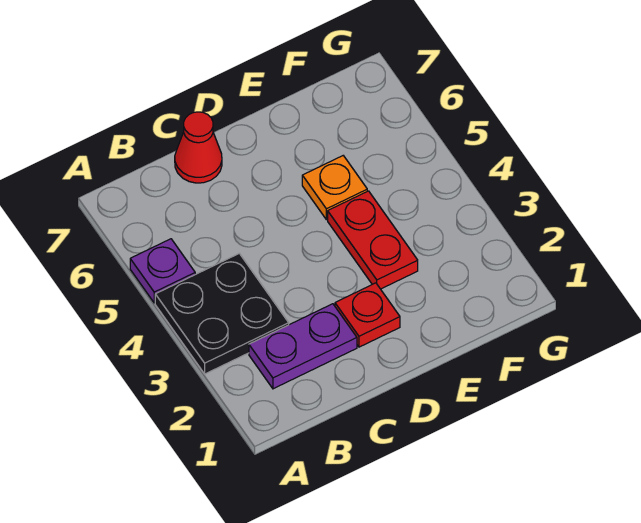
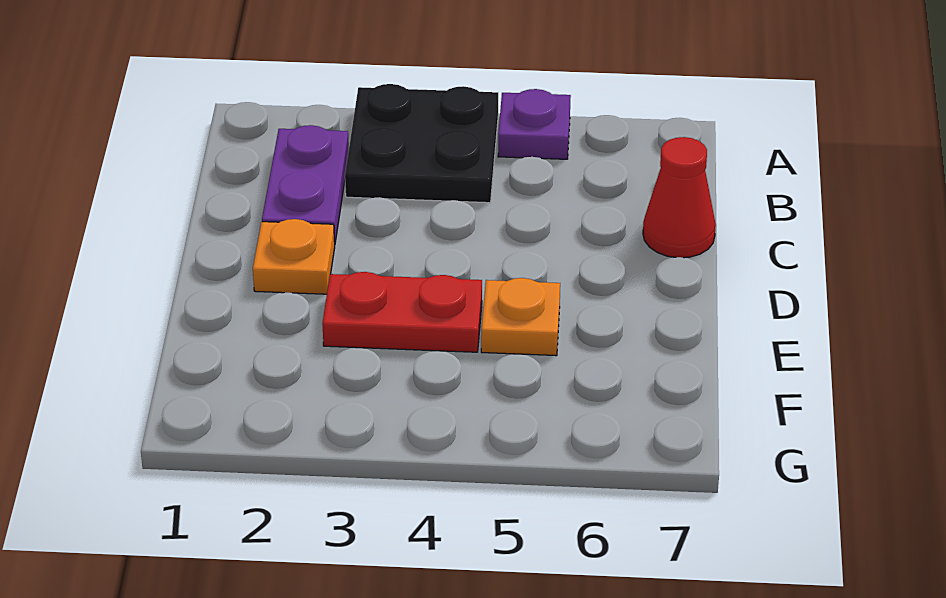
red plate D2 level 1 -> orange plate D2 level 1

